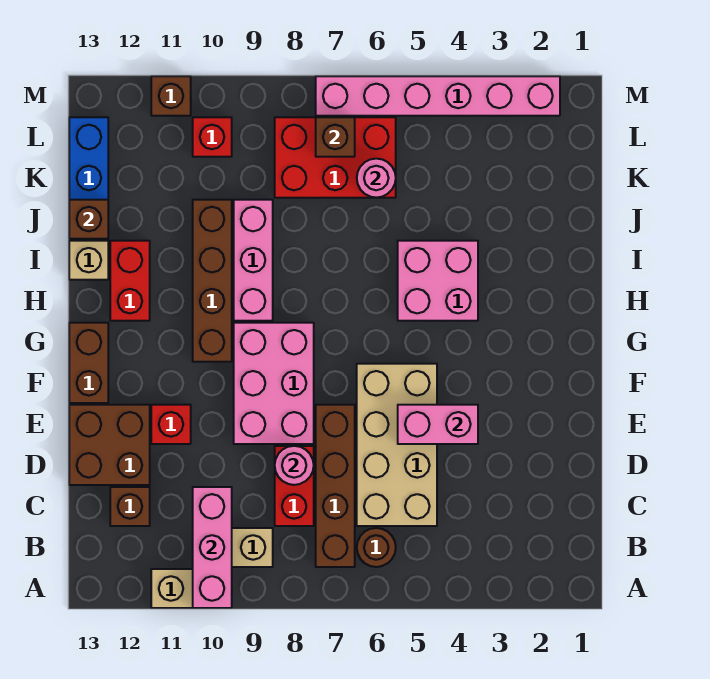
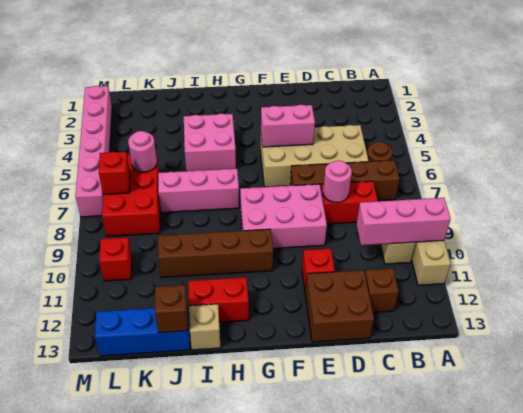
pink brick E4:E5 level 2 -> pink brick E5:F5 level 2
brown brick F13:G13 level 1 -> none
pink brick H9:J9 level 1 -> pink brick H7:J7 level 1
brown brick L7 level 2 -> red brick L7 level 2
brown brick M11 level 1 -> none

